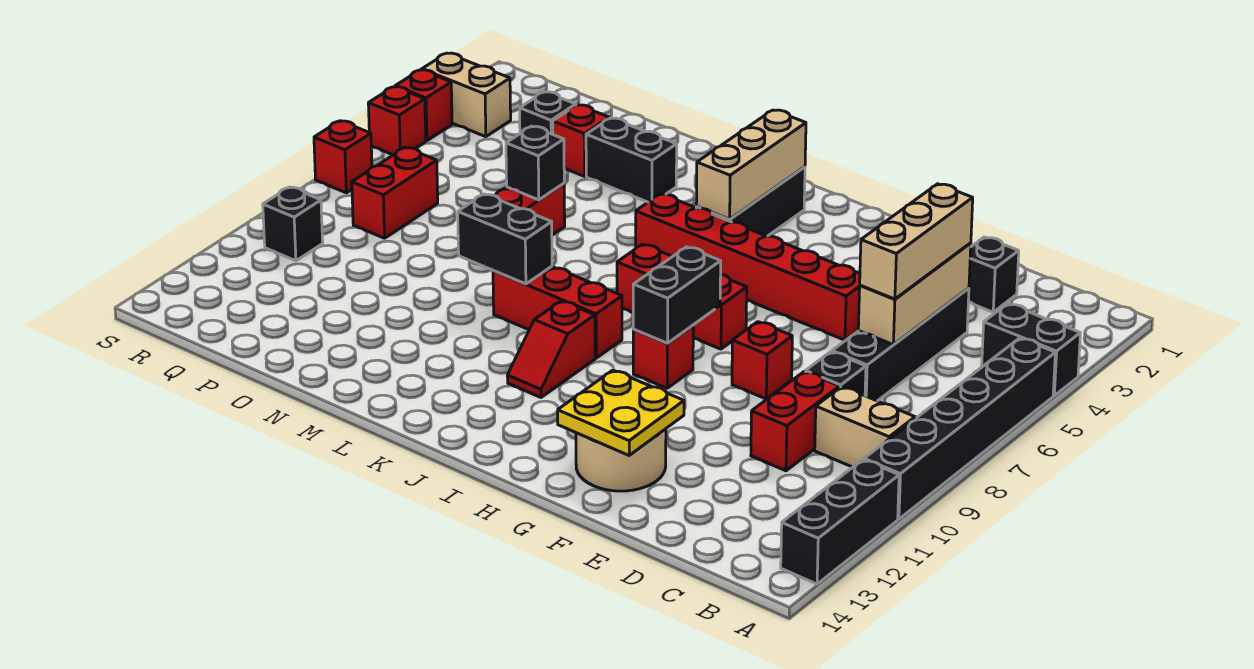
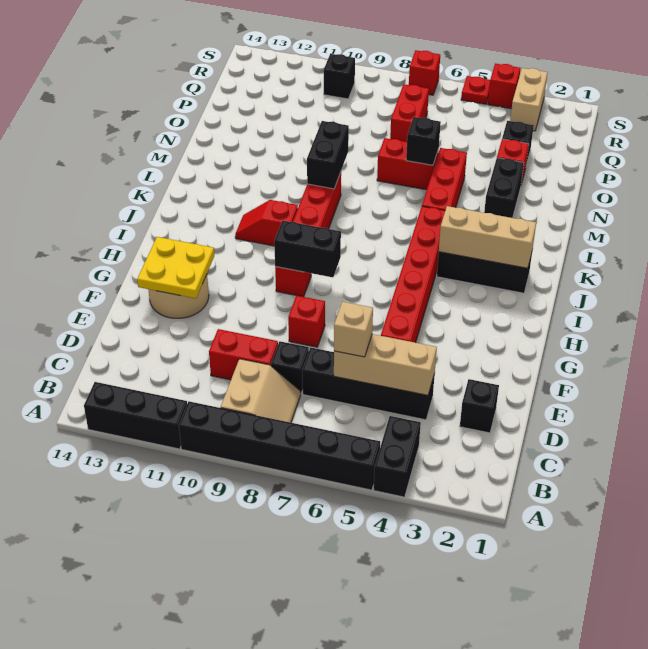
tan brick D4:D6 level 3 -> tan brick D6 level 3
red brick H7:J7 level 1 -> red brick L5:N5 level 1
red brick Q7:Q8 level 1 -> red brick P7:Q7 level 1
red brick S5 level 1 -> red plate S5 level 1

